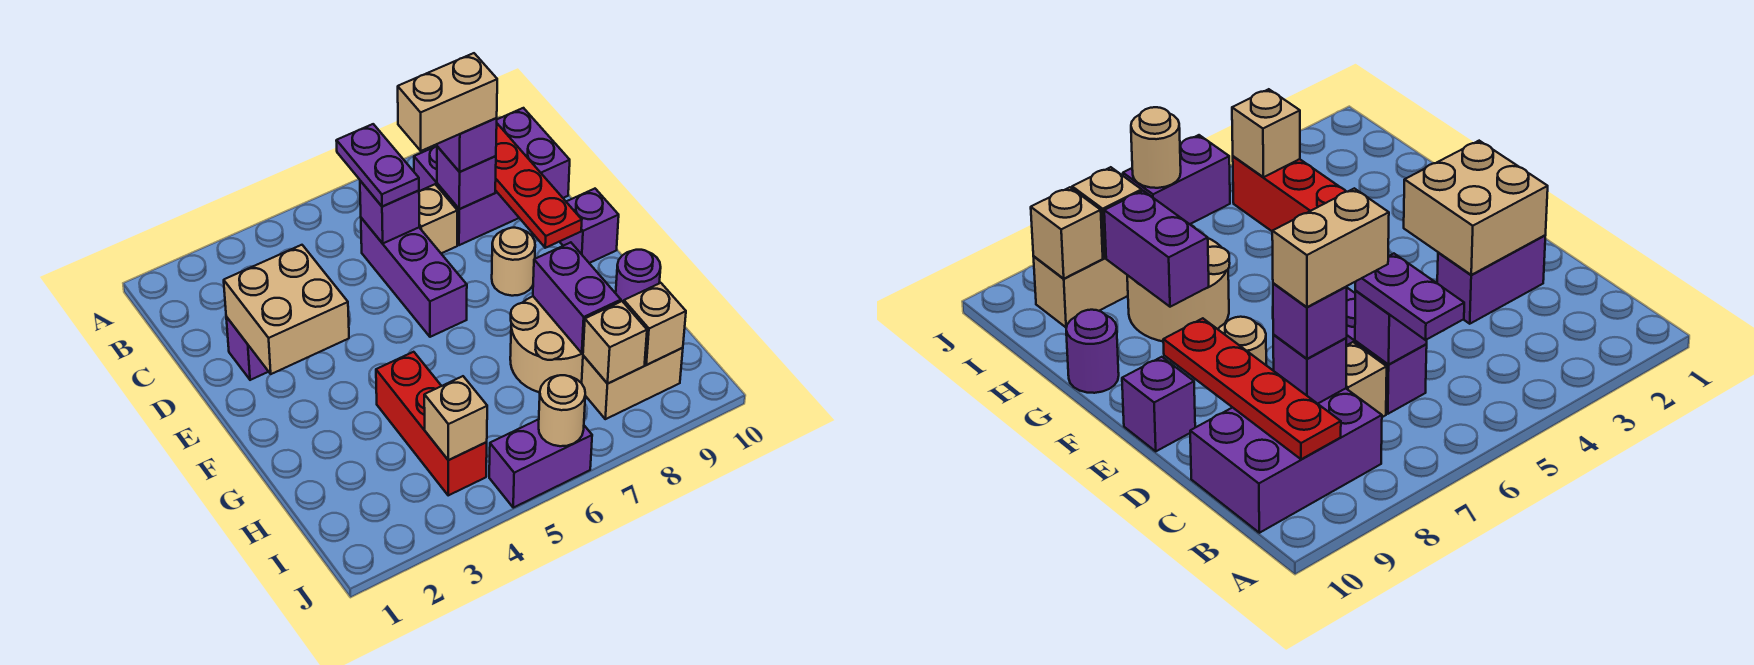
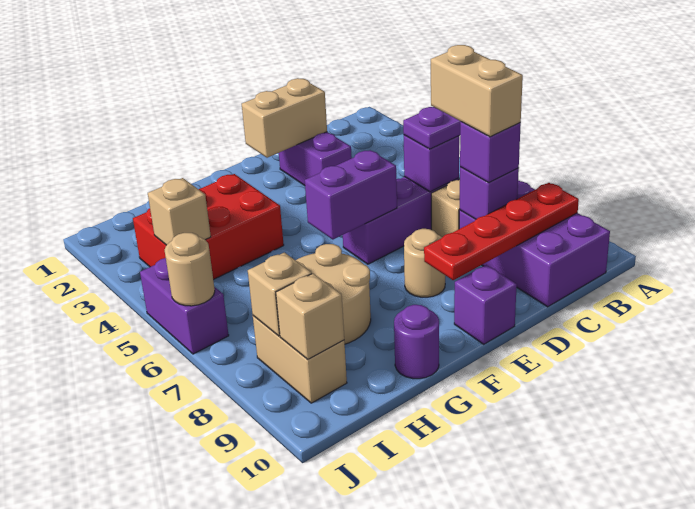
tan brick D2:E3 level 2 -> tan brick D2:E2 level 2
red brick G4:I4 level 1 -> red brick G3:I4 level 1
purple brick G8:H8 level 2 -> purple brick E6:F6 level 2

